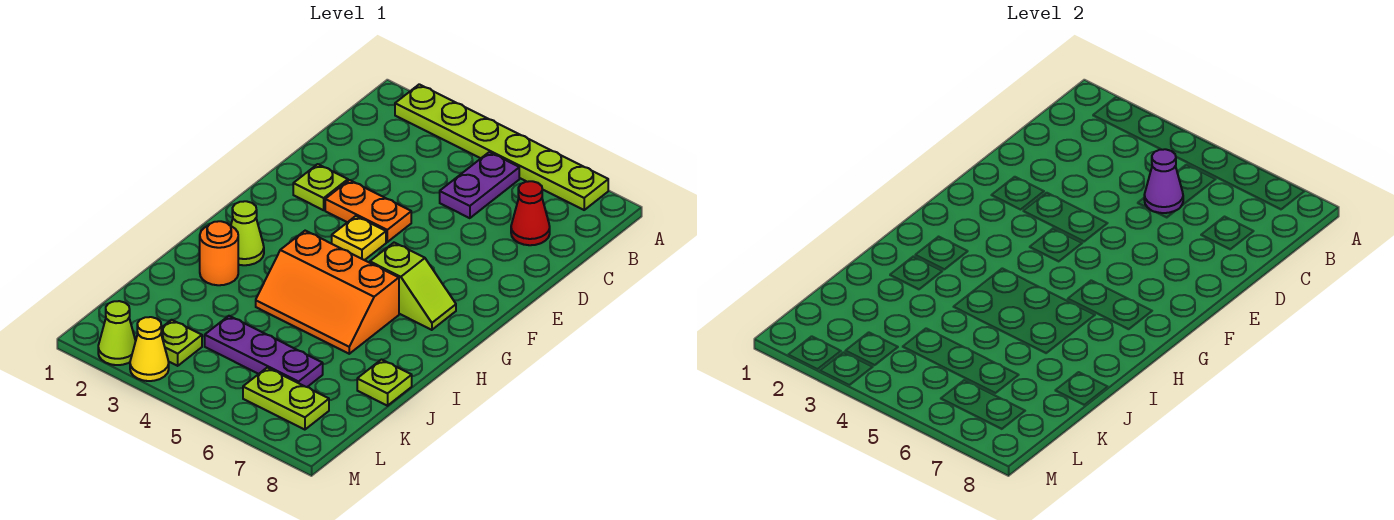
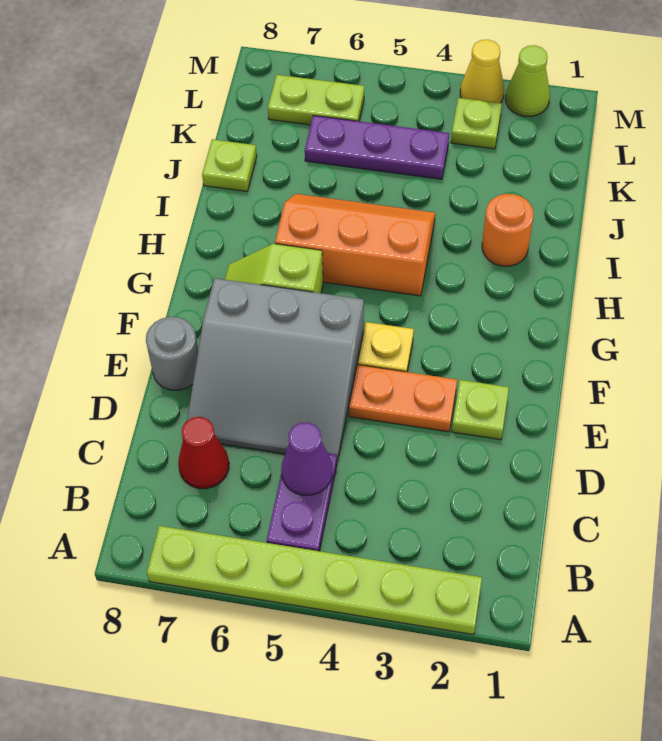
none -> grey slope D5:F7 level 1 top F
none -> grey round brick E8 level 1
lime cone H2 level 1 -> none

